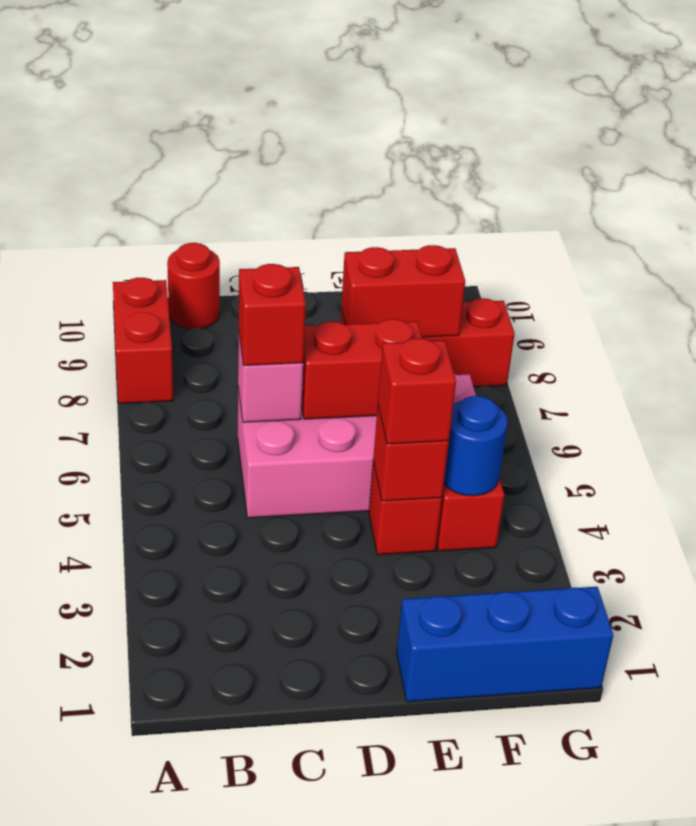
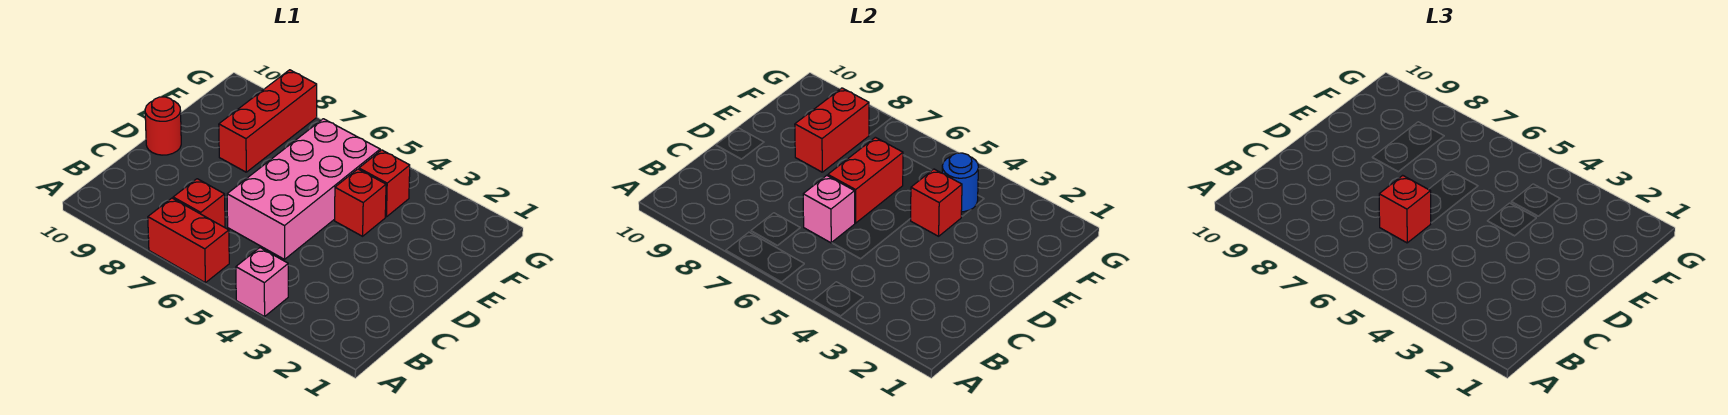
none -> pink brick A4 level 1
red brick A8:A9 level 1 -> red brick A6:A7 level 1
red round brick B10 level 1 -> red round brick D10 level 1
blue brick E1:G1 level 1 -> none
red brick E4 level 3 -> red brick B7 level 1

